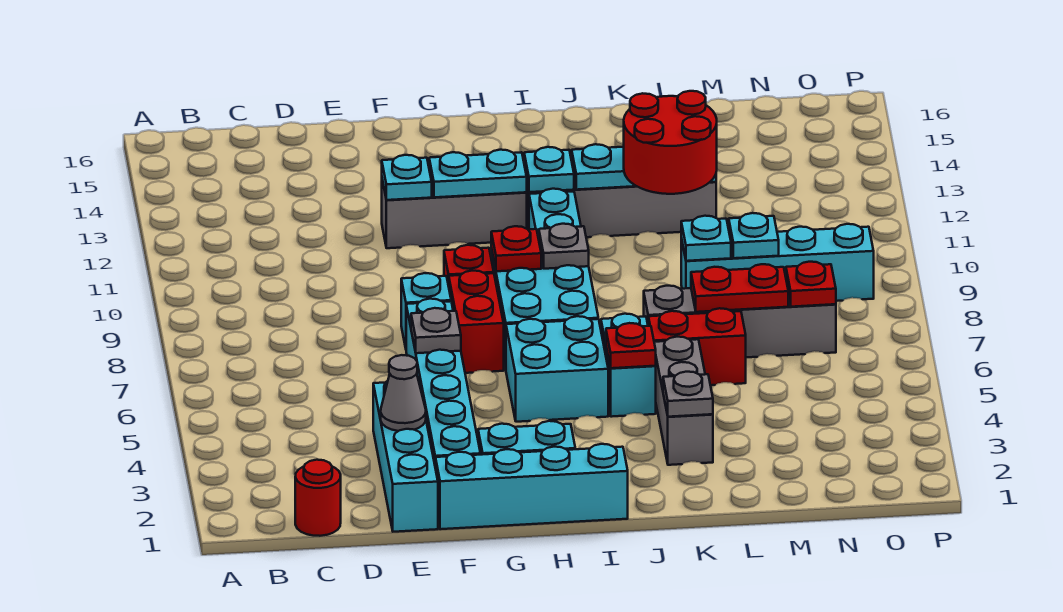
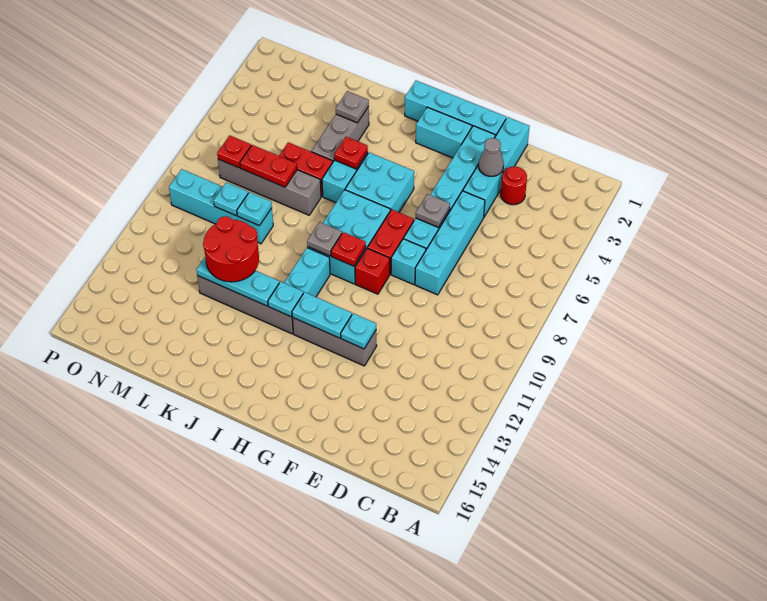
red round brick C1 level 1 -> red round brick D3 level 1
none -> cyan brick E5:E8 level 1

